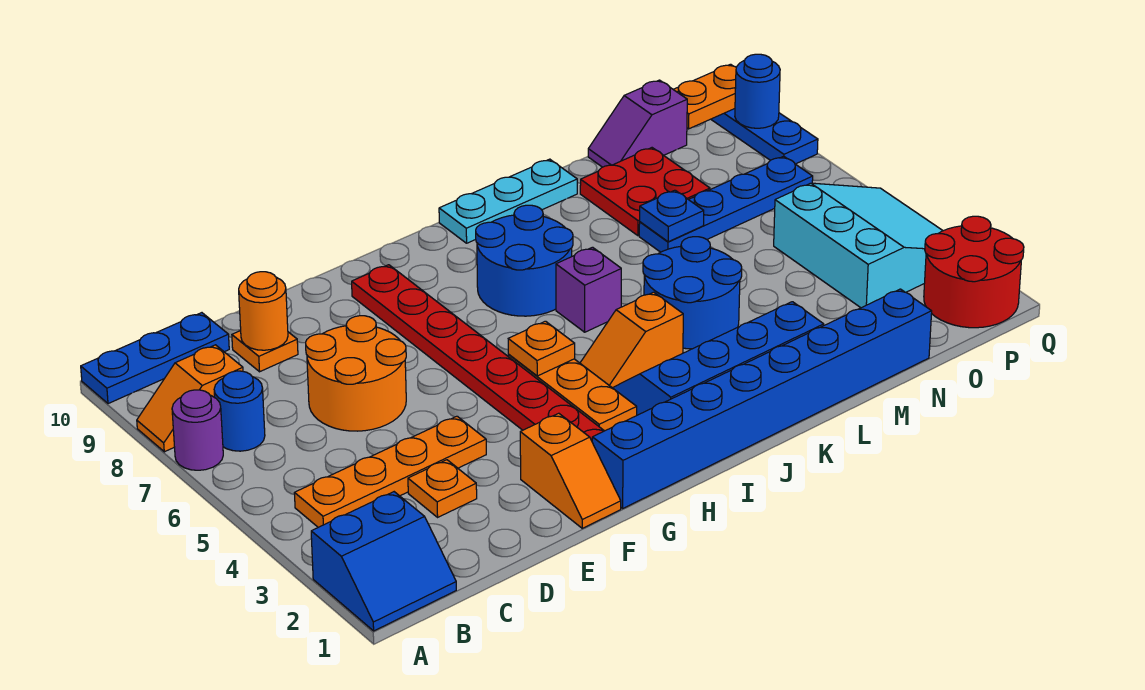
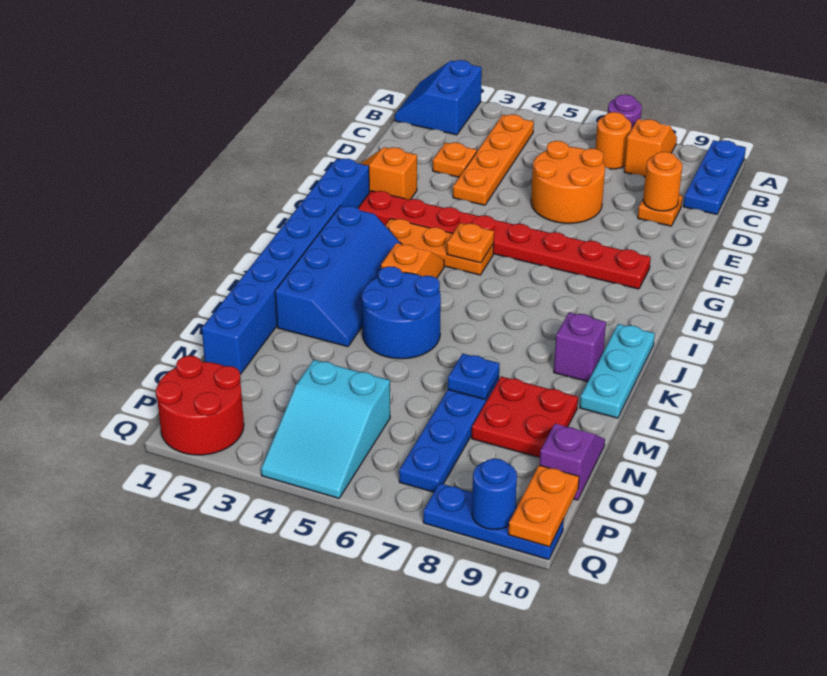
blue round brick B7 level 1 -> orange round brick B7 level 1
blue round brick I7:J8 level 1 -> none
purple brick J6 level 1 -> purple brick K9 level 1
cyan slope O3:Q5 level 1 top O -> cyan slope O4:Q5 level 1 top O

